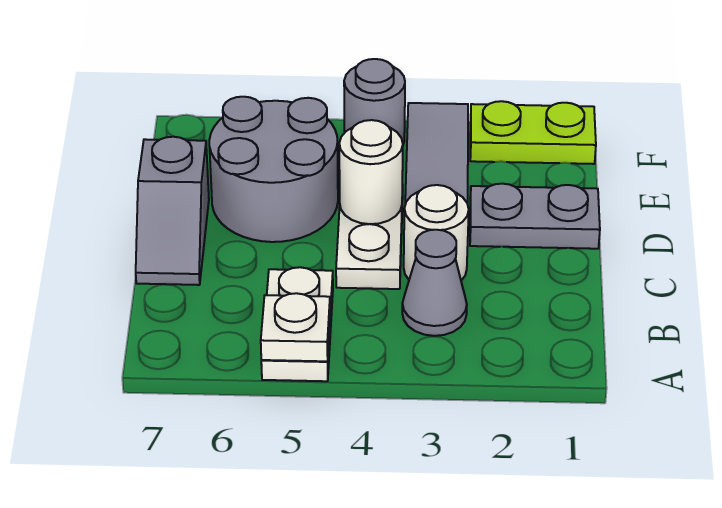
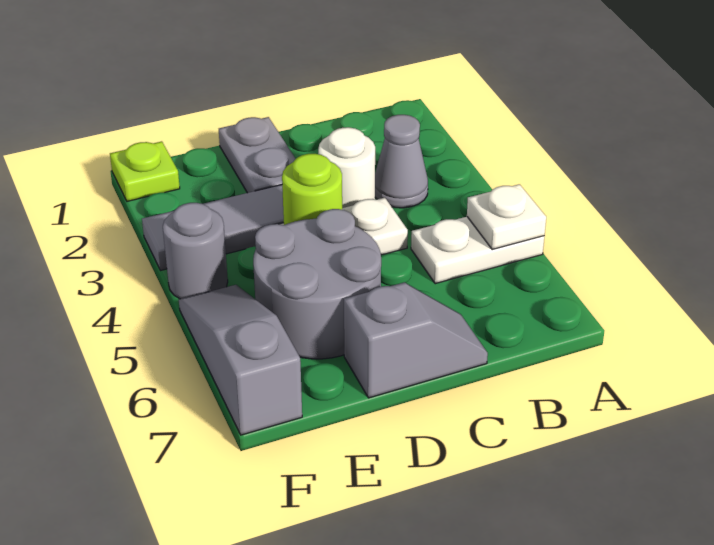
white round brick D4 level 2 -> lime round brick D4 level 2
lime plate F1:F2 level 1 -> lime plate F1 level 1
none -> grey slope F5:F7 level 1 top 7

